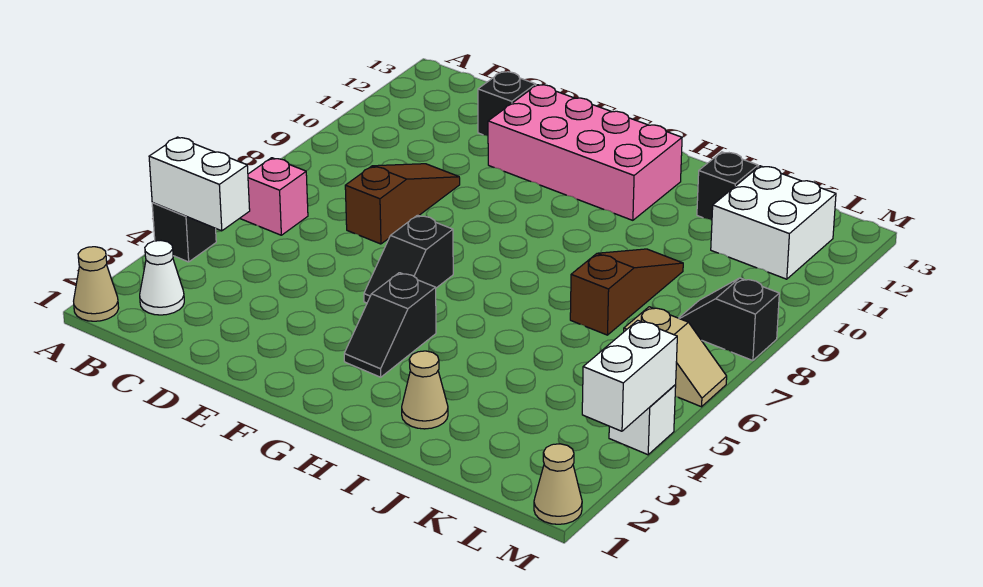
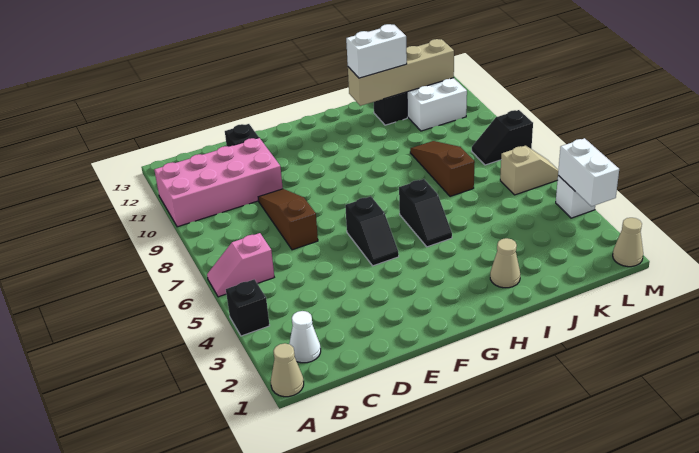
white brick A4:B4 level 2 -> white brick I12:J12 level 3
pink brick E11:H12 level 1 -> pink brick A10:D11 level 1
black slope G3:G4 level 1 top 4 -> black slope H5:H6 level 1 top 6
none -> tan brick I12:L12 level 2

